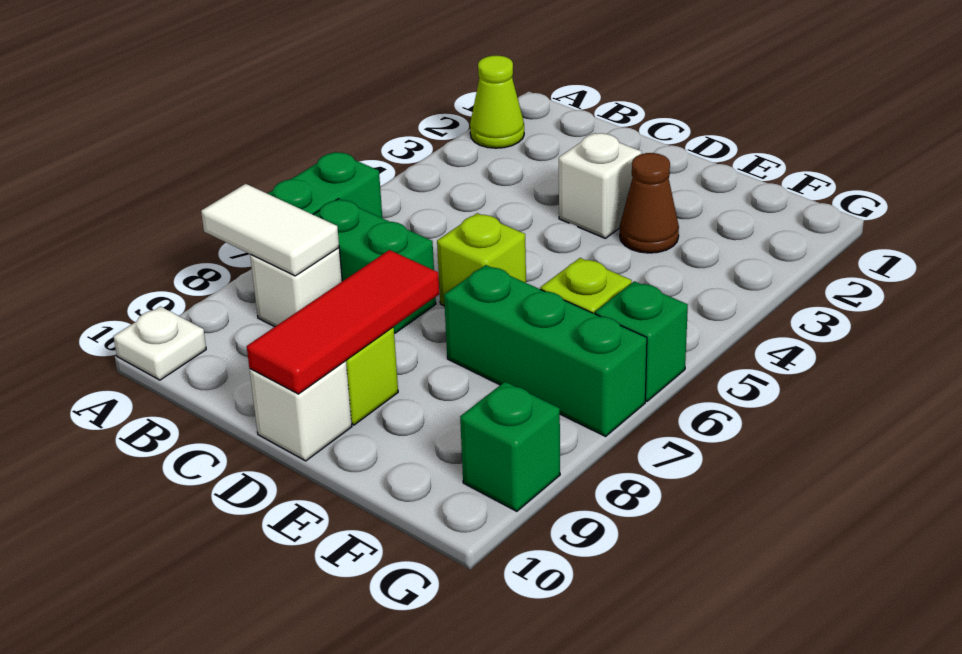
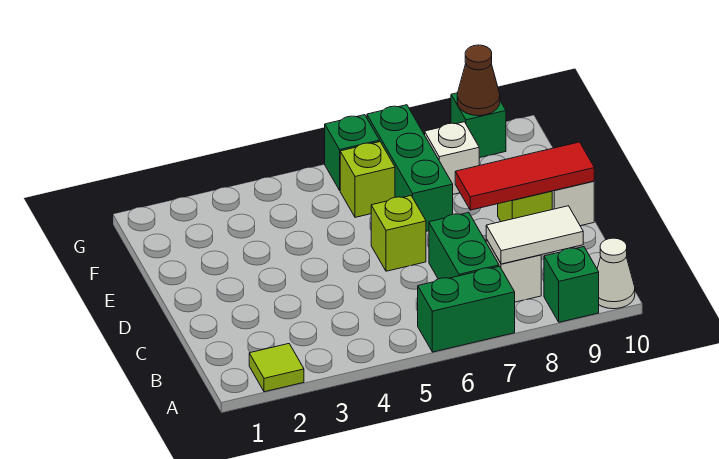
lime cone A2 level 1 -> lime tile A2 level 1
white tile A8:B8 level 2 -> white tile B8:B9 level 2
none -> green brick A9 level 1
white plate A10 level 1 -> white cone A10 level 1
white brick D3 level 1 -> white brick F8 level 1
brown cone E3 level 1 -> brown cone G9 level 2

